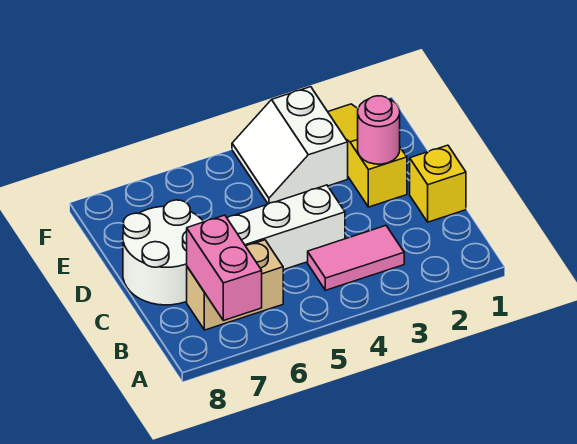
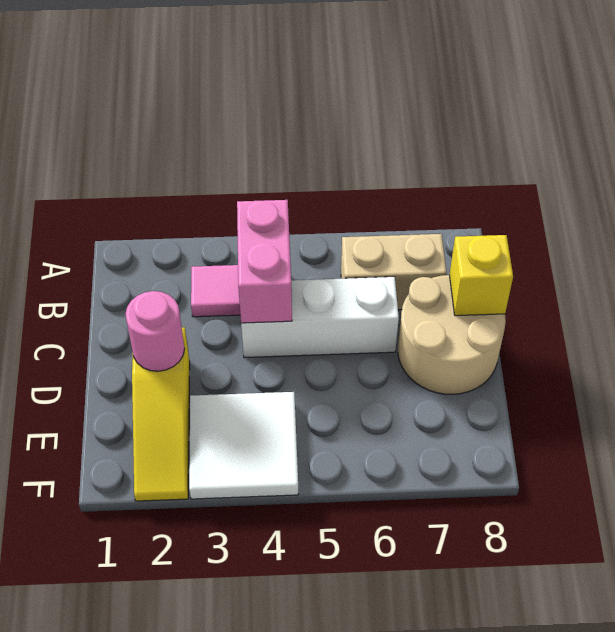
pink brick A7:B7 level 2 -> pink brick B4:C4 level 2
yellow brick C1 level 1 -> yellow brick C8 level 2
white round brick C7:D8 level 1 -> tan round brick C7:D8 level 1
white slope E3:F4 level 1 top 3 -> white tile E3:F4 level 1

